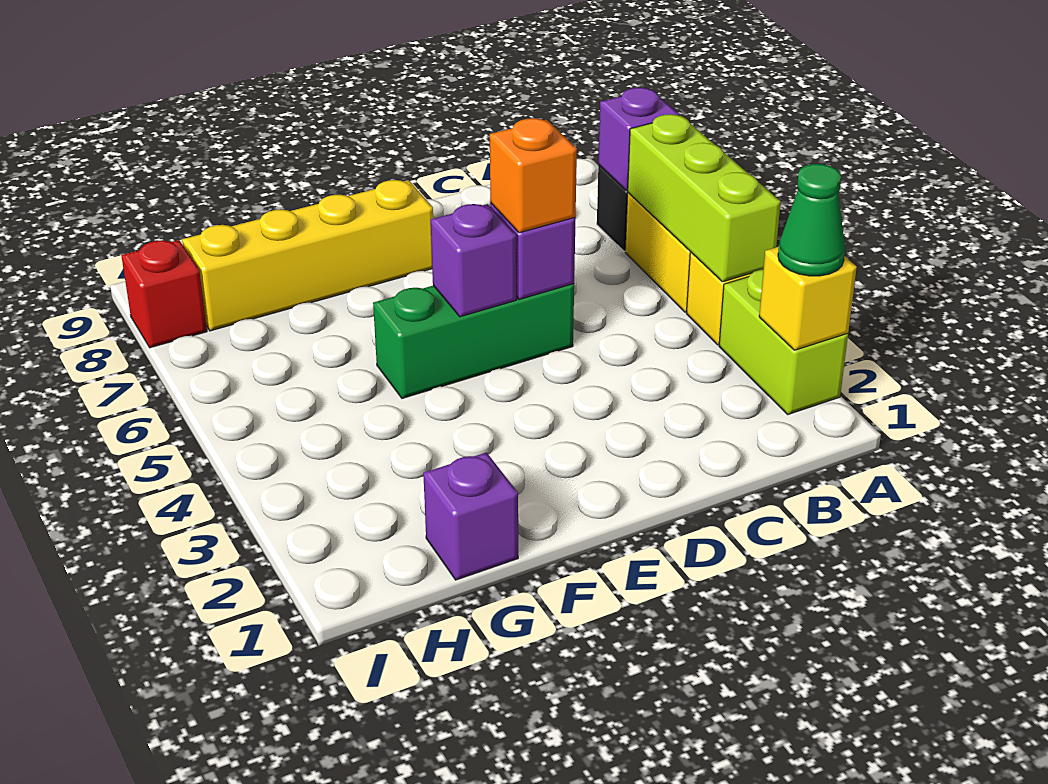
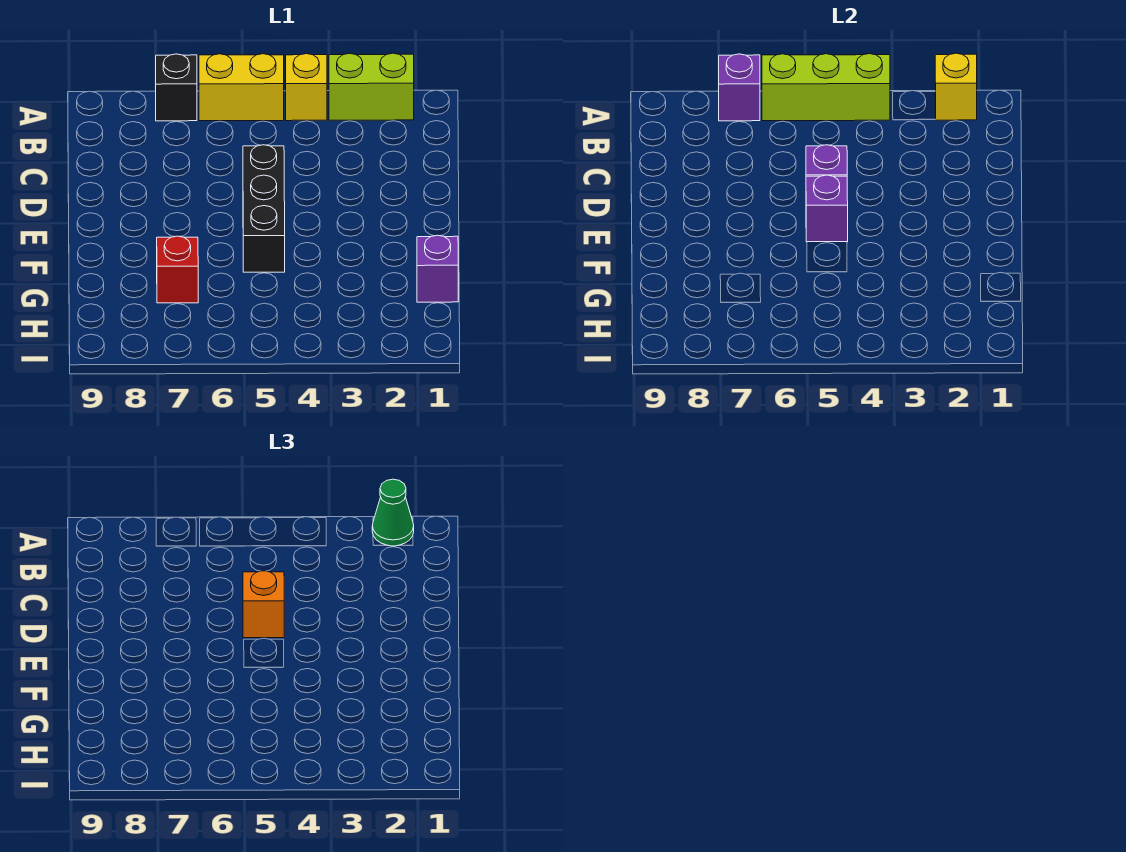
green brick D5:F5 level 1 -> black brick D5:F5 level 1
yellow brick E8:H8 level 1 -> none
red brick I8 level 1 -> red brick G7 level 1

